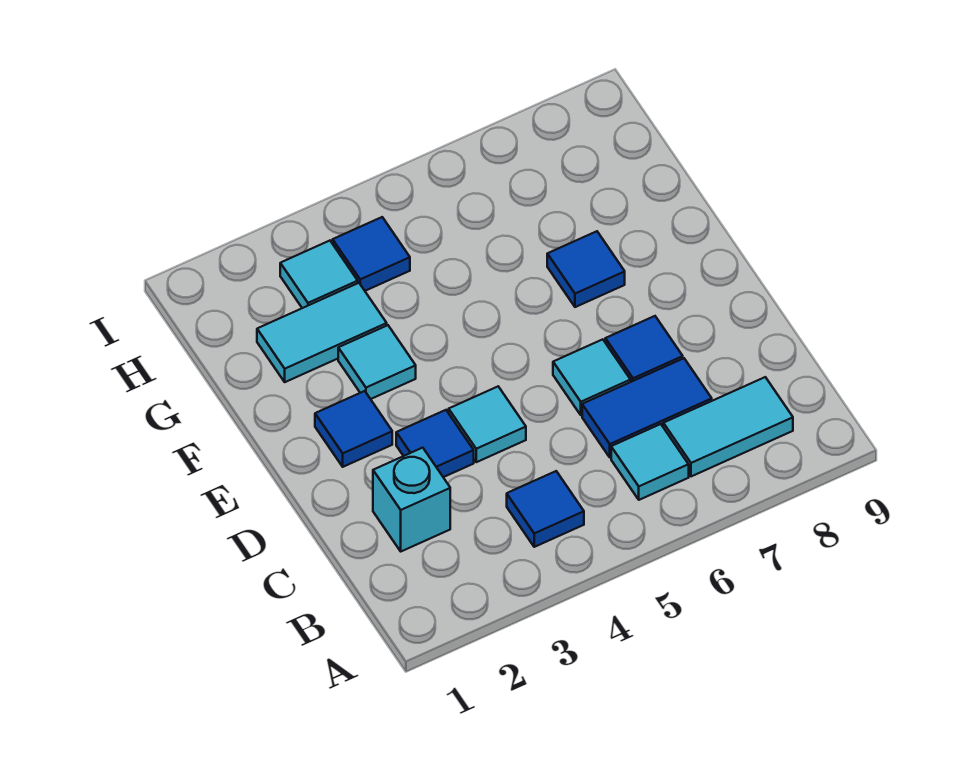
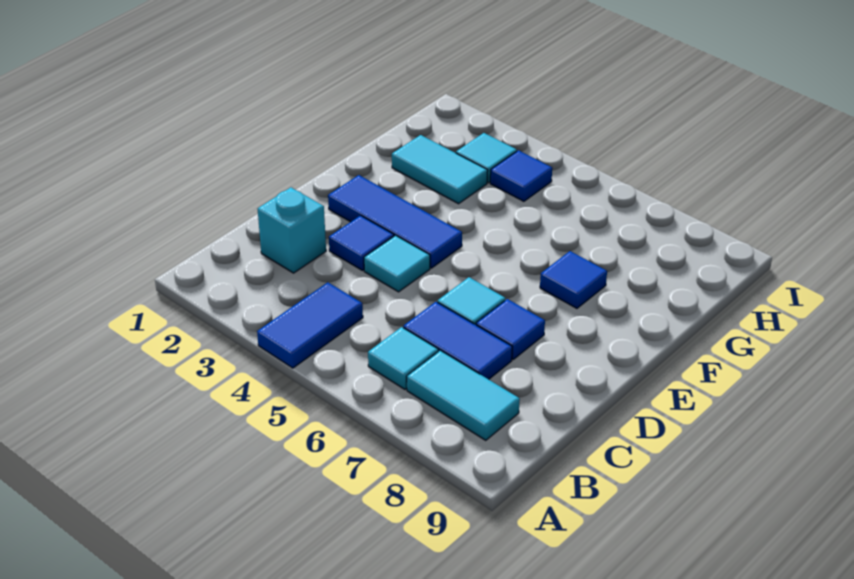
blue tile B4 level 1 -> blue tile A4:B4 level 1
blue tile E2 level 1 -> blue tile E2:E4 level 1
cyan tile F3 level 1 -> none

